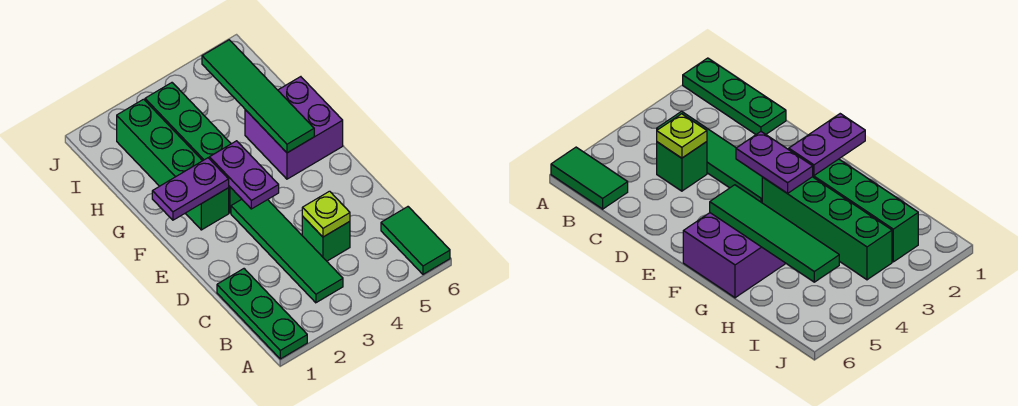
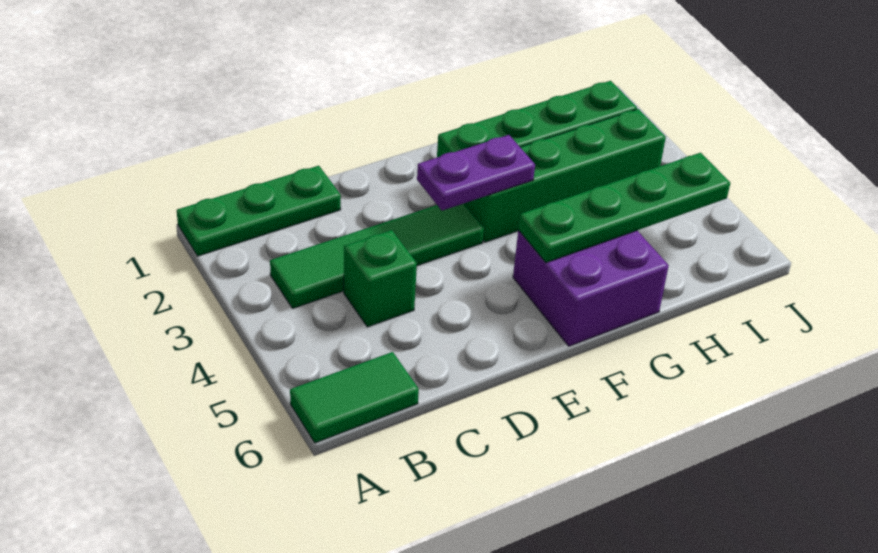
lime plate C4 level 2 -> none
purple plate F1:F2 level 2 -> none
green tile F5:I5 level 2 -> green plate F5:I5 level 2

